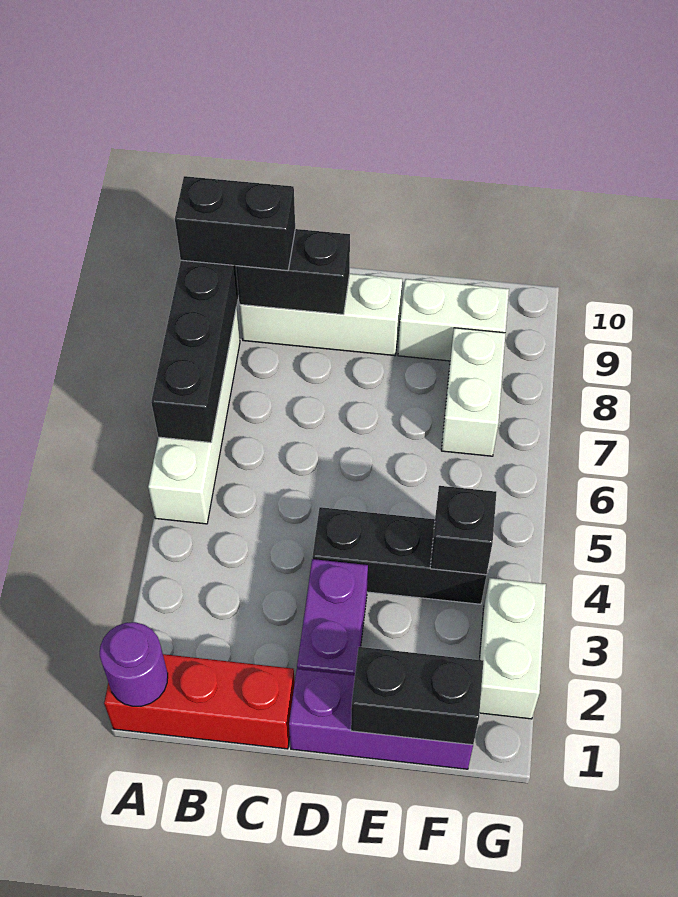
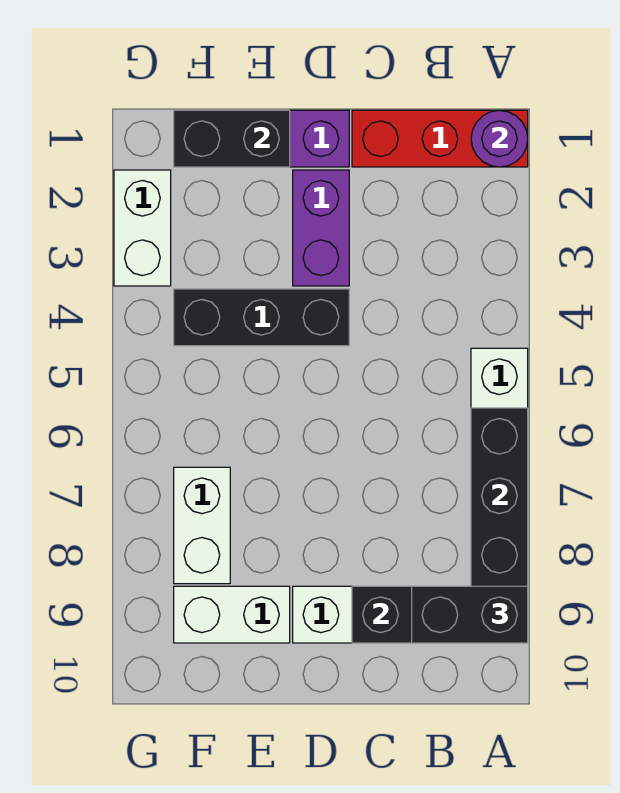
black brick F4 level 2 -> none

